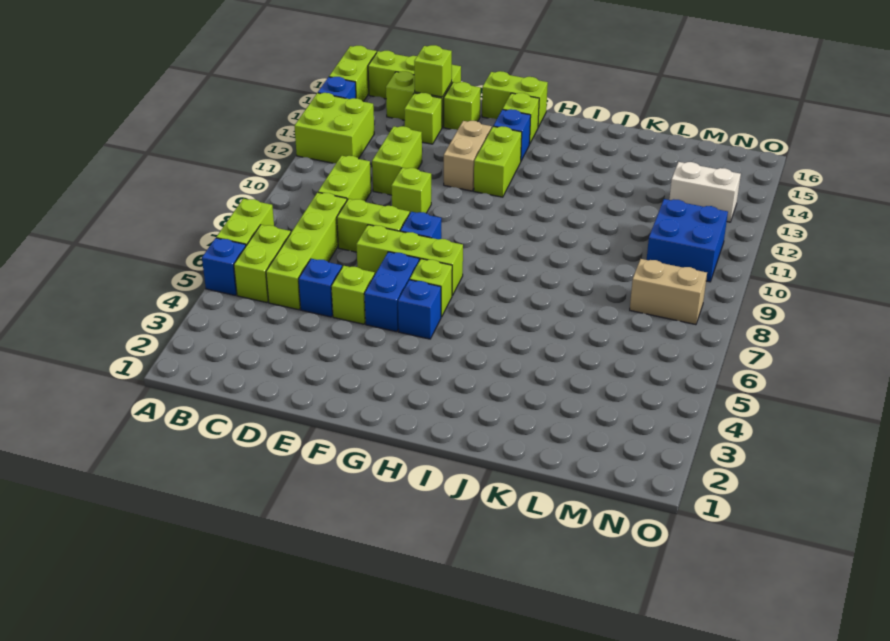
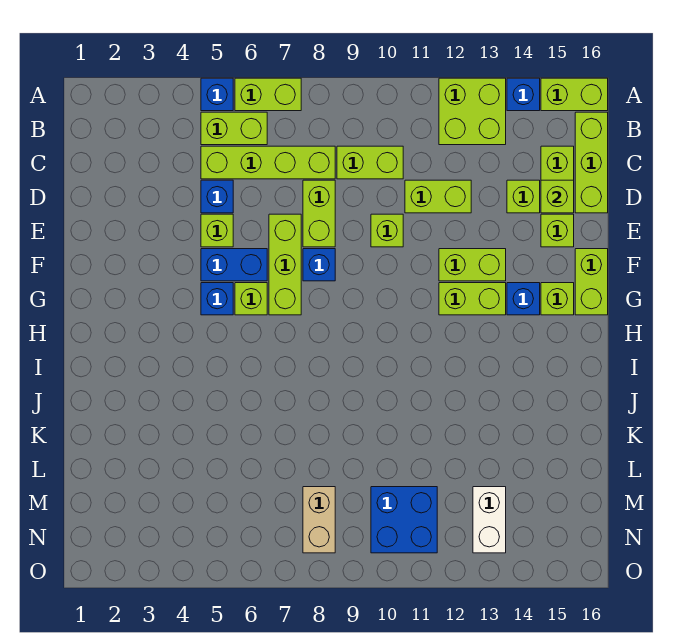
tan brick F12:F13 level 1 -> lime brick F12:F13 level 1

